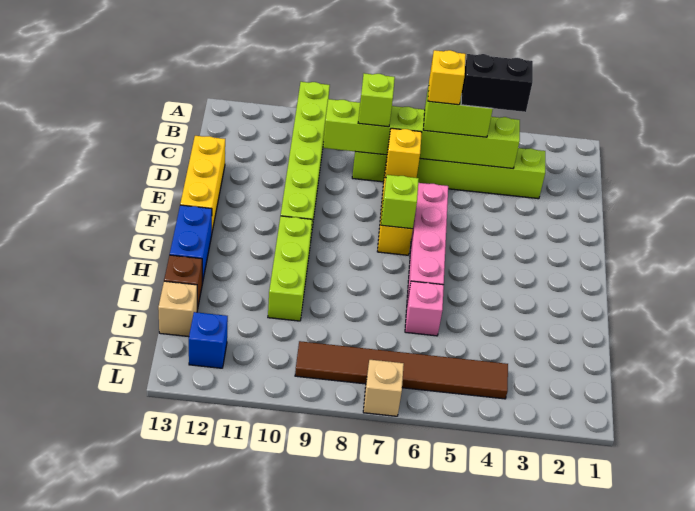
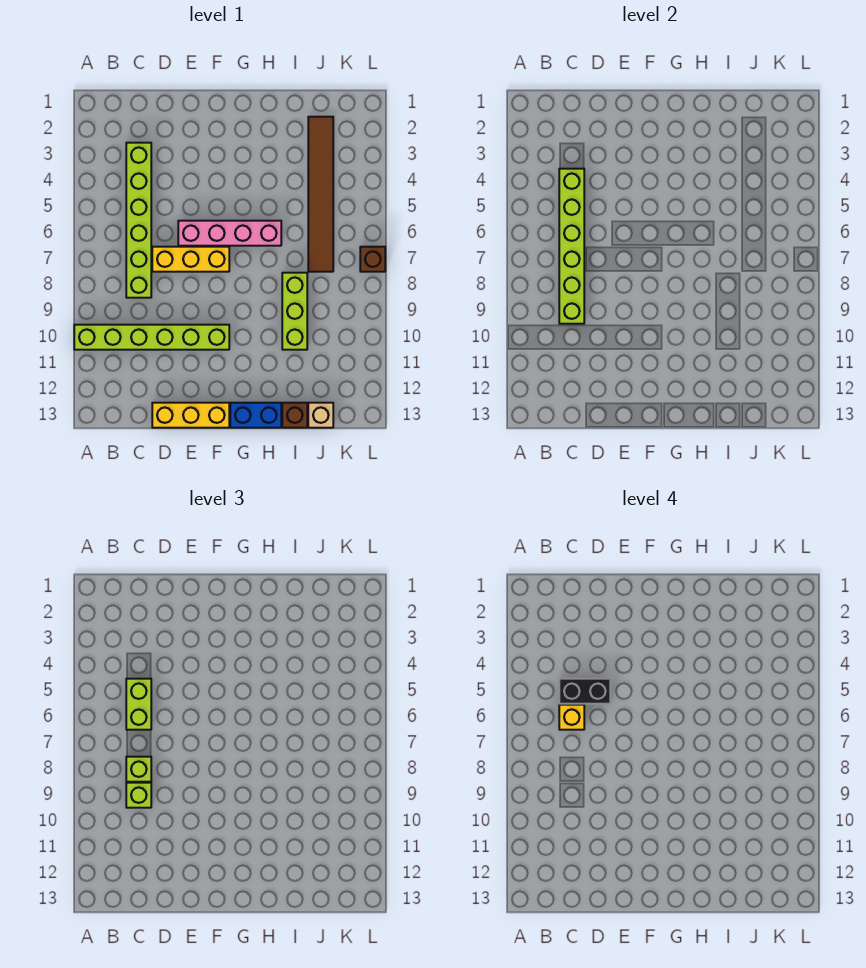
black brick C4:C5 level 4 -> black brick C5:D5 level 4
yellow brick D7 level 2 -> none
lime brick F7 level 2 -> lime brick C9 level 3
lime brick G10:I10 level 1 -> lime brick I8:I10 level 1
pink brick I6 level 1 -> none
brown tile K4:K9 level 1 -> brown tile J2:J7 level 1
blue brick K12 level 1 -> none
tan brick L7 level 1 -> brown brick L7 level 1

